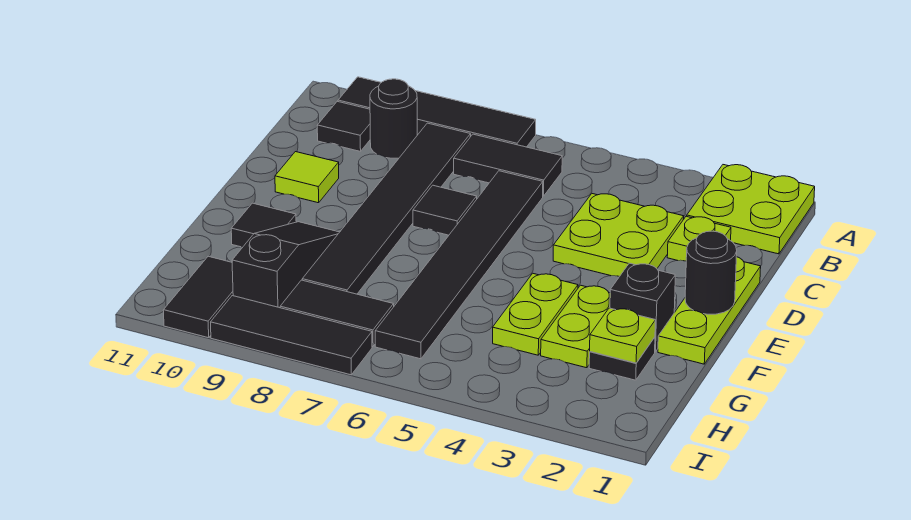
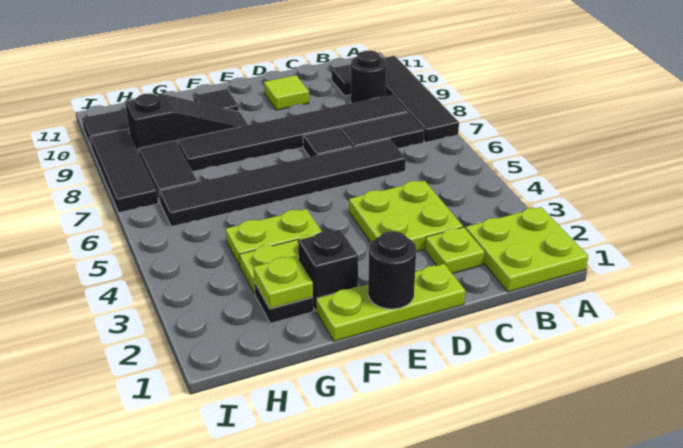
black tile B6:B7 level 1 -> black tile B7:C7 level 1

